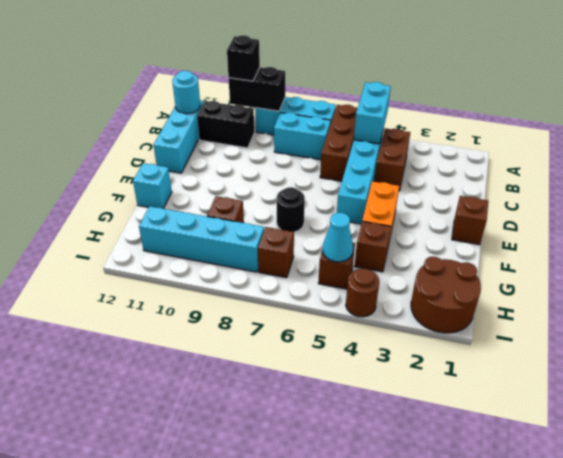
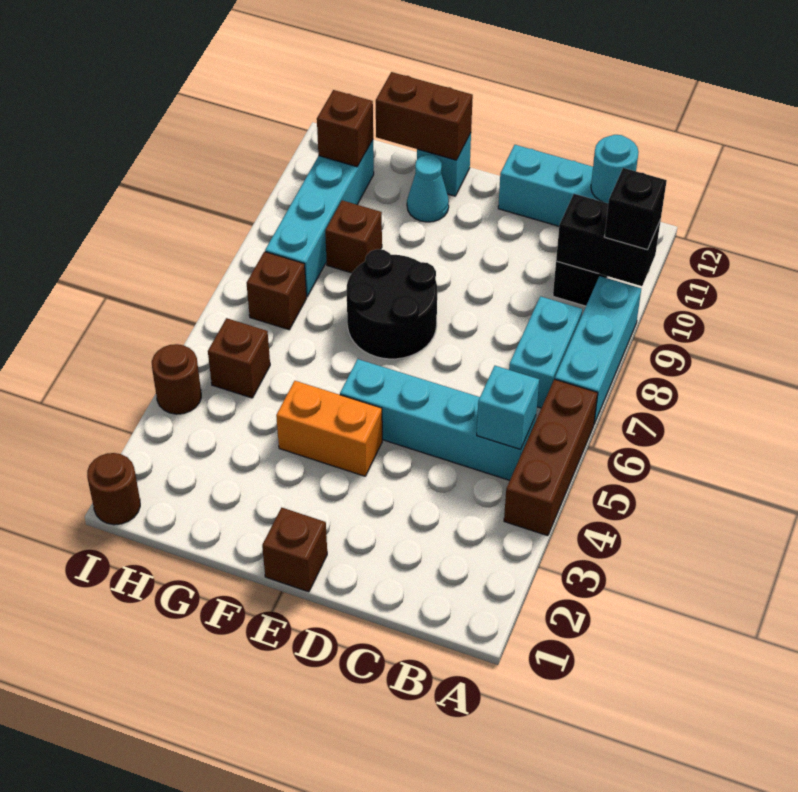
cyan brick A5:B5 level 2 -> cyan brick B5 level 2
brown brick A6:C6 level 1 -> brown brick A4:A6 level 1
black brick A9:A10 level 2 -> black brick A10:B10 level 2
brown brick B4:C4 level 1 -> brown brick F12:G12 level 2
black round brick F7 level 1 -> black round brick E7:F8 level 1
brown brick G4 level 1 -> brown brick H11 level 2
brown round brick H1:I2 level 1 -> brown round brick I1 level 1
cyan cone H5 level 2 -> cyan cone F11 level 1

